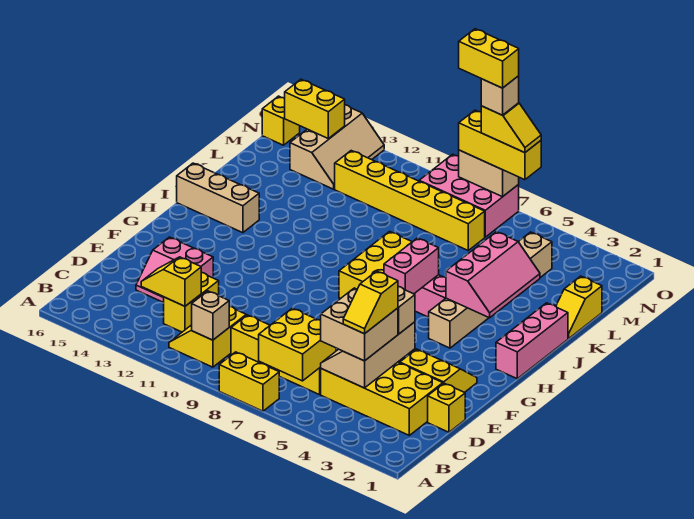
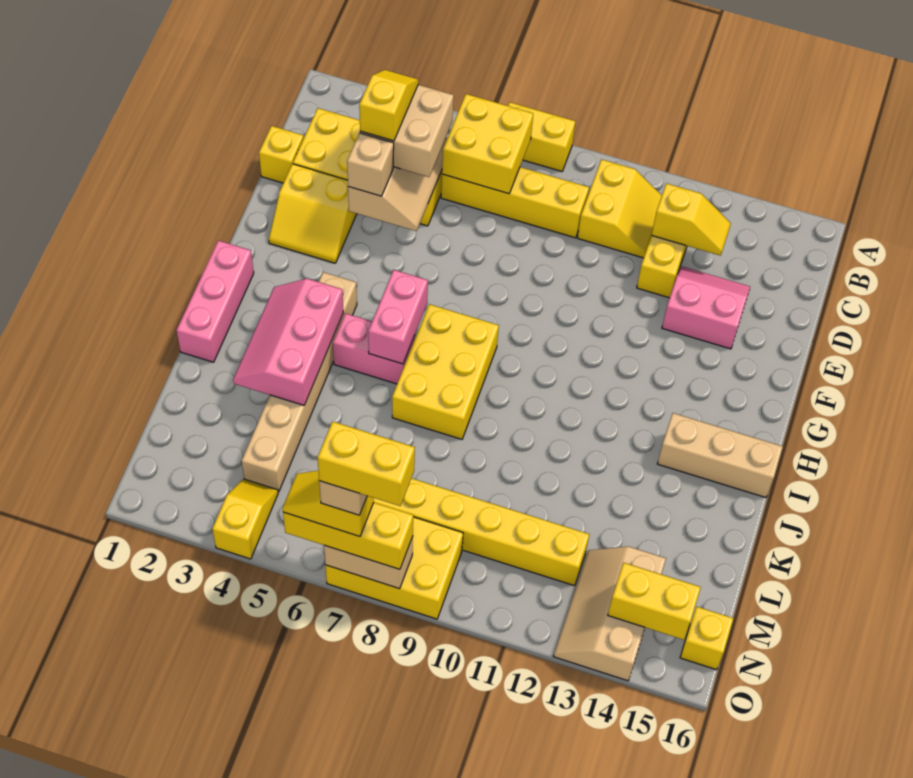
tan brick B10 level 2 -> none
yellow slope K1:L1 level 1 top L -> yellow slope N4:O4 level 1 top O
pink brick N7:O9 level 1 -> yellow brick N7:O9 level 1

